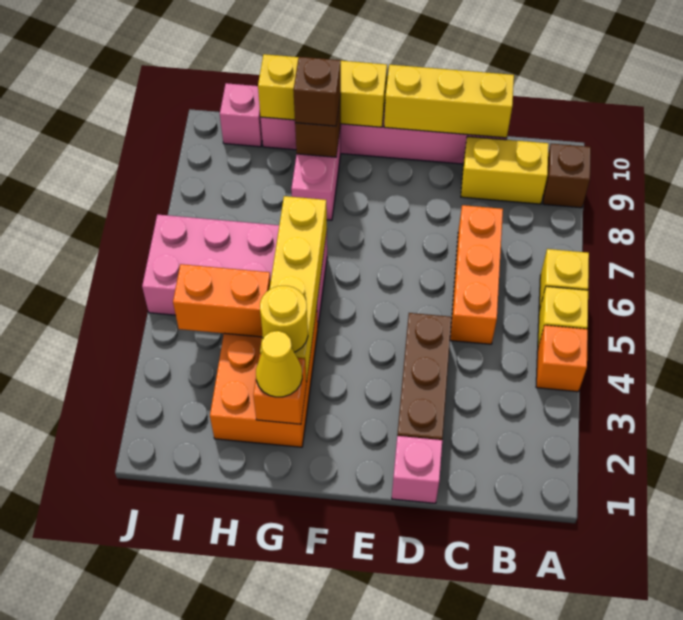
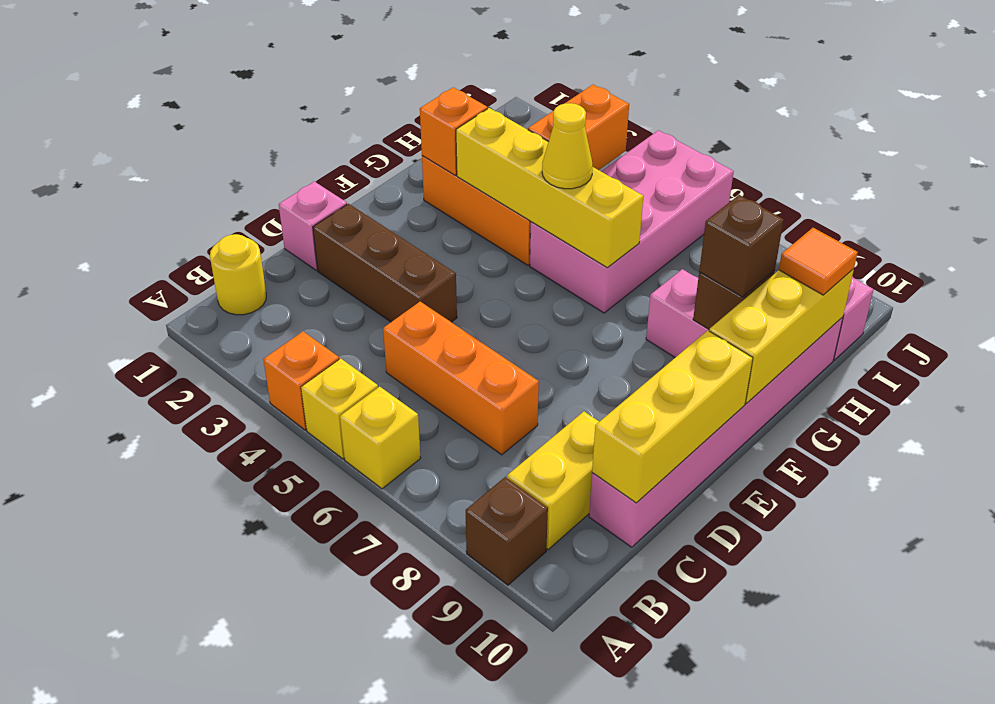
yellow cone G2 level 3 -> yellow cone G5 level 3
yellow round brick G3 level 3 -> yellow round brick B1 level 1
none -> orange tile H10 level 3

